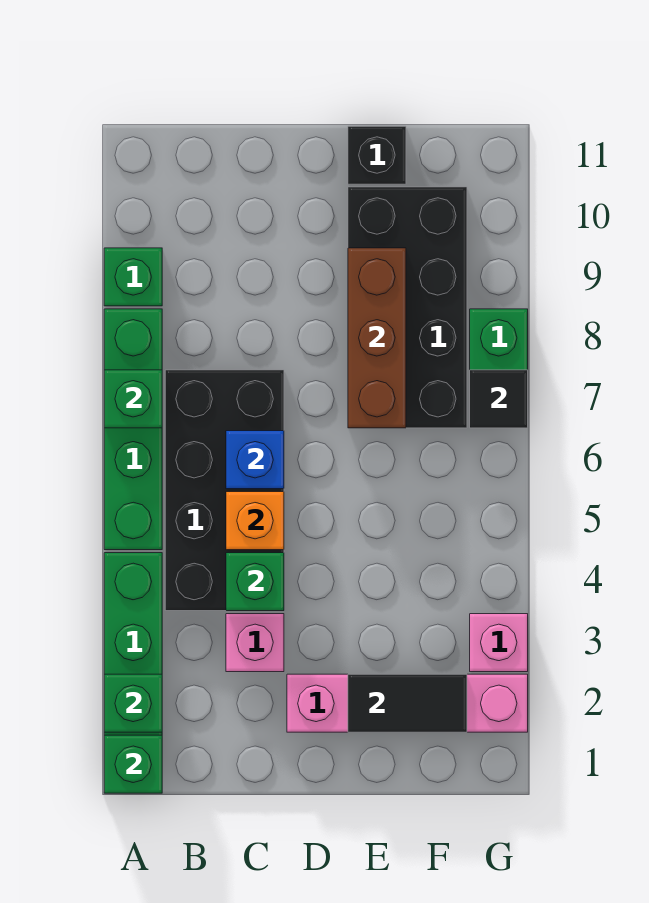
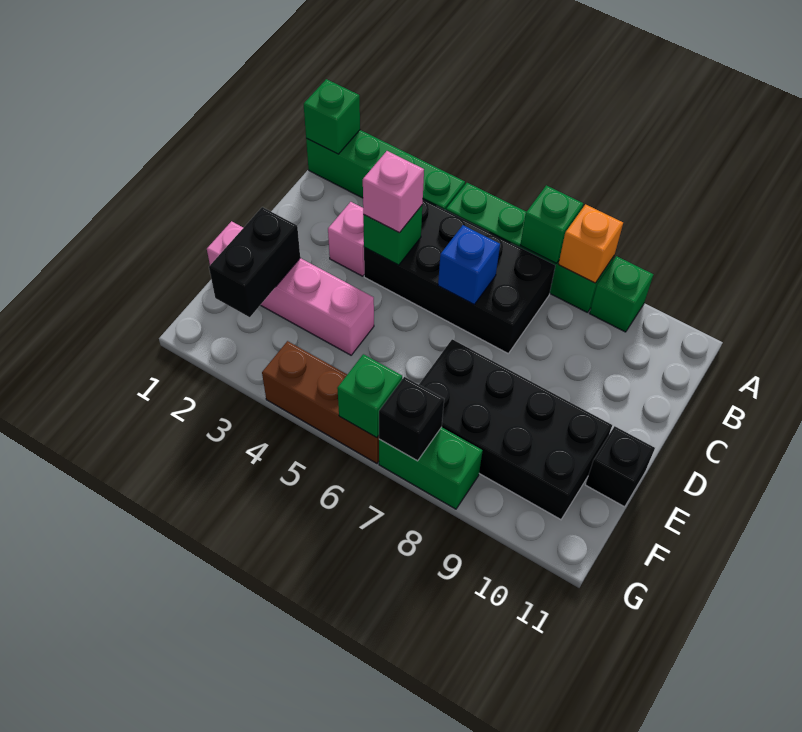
green brick A2 level 2 -> green brick G6 level 2
orange brick C5 level 2 -> orange brick A8 level 2
pink brick D2:G2 level 1 -> pink brick E1:E4 level 1
black tile E2:F2 level 2 -> black brick E2:F2 level 2
brown brick E7:E9 level 2 -> brown brick G4:G6 level 1
pink brick G3 level 1 -> pink brick C4 level 3
black tile G7 level 2 -> black brick G7 level 2

